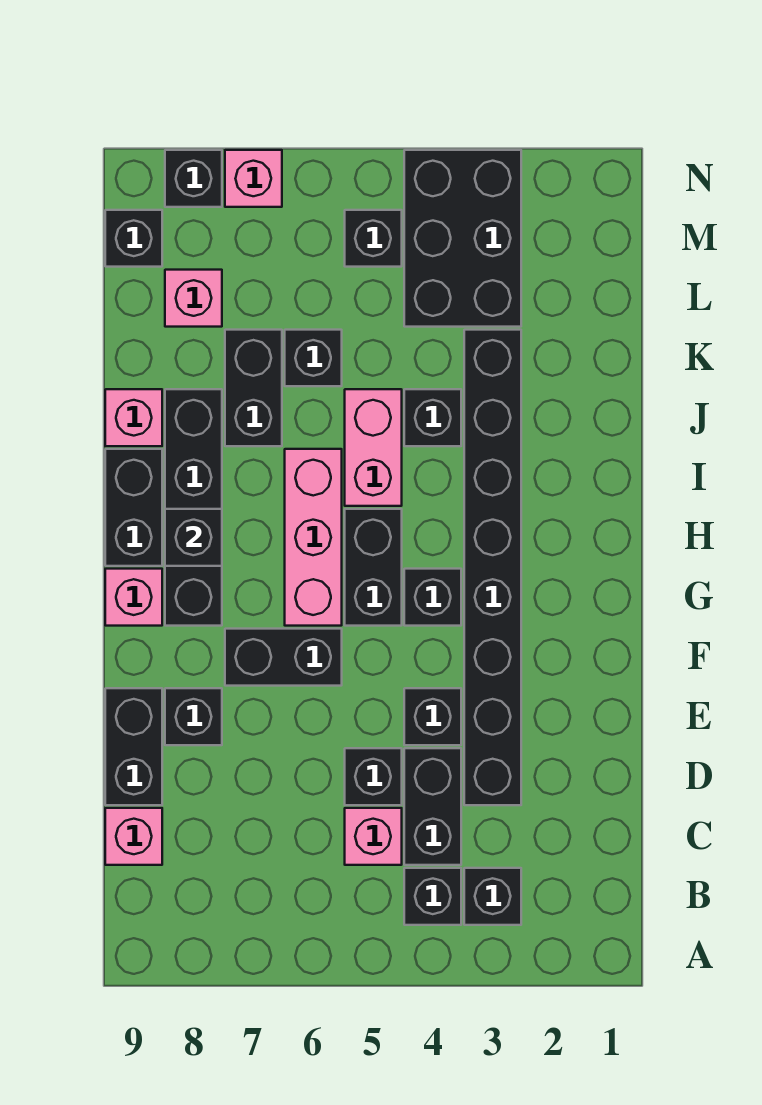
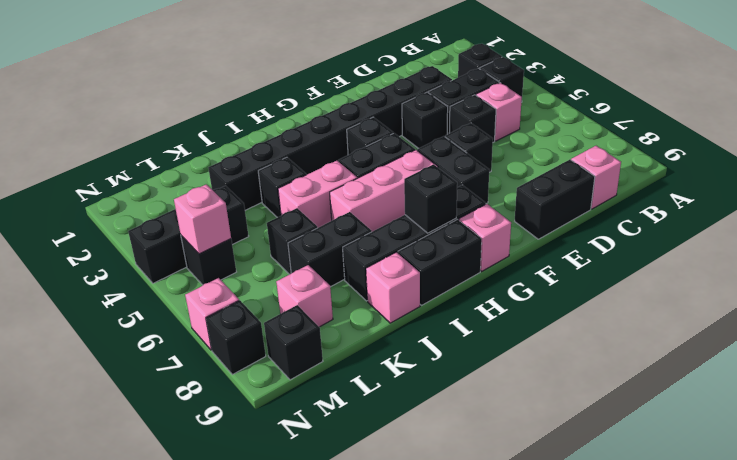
black brick E8 level 1 -> black brick E6 level 1
black brick L3:N4 level 1 -> black brick L4:N4 level 1
none -> pink brick M5 level 2

